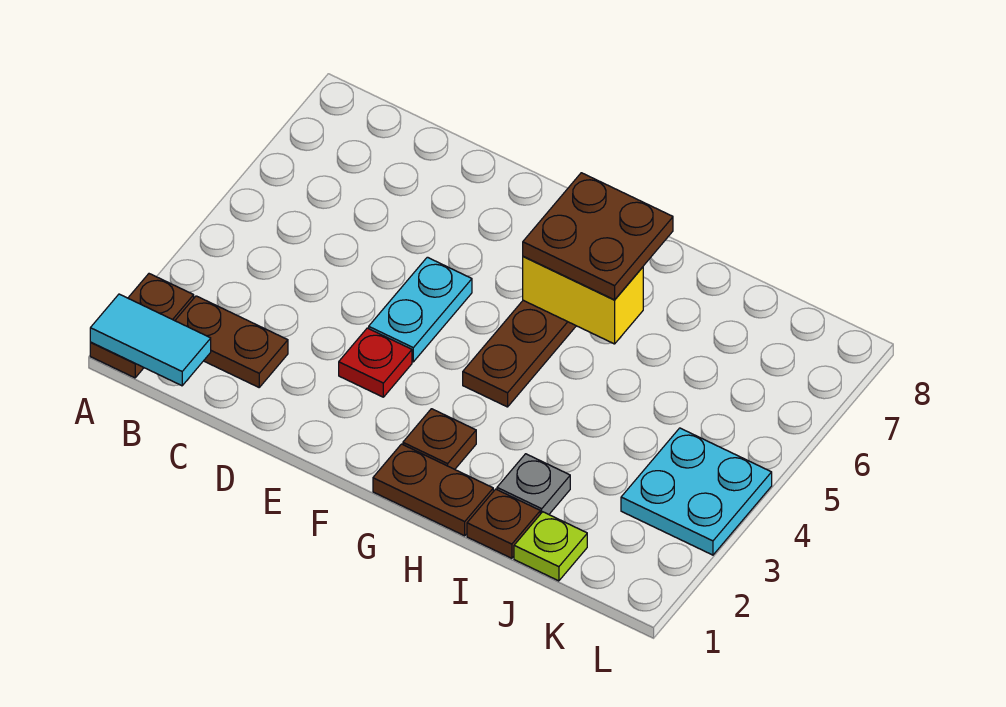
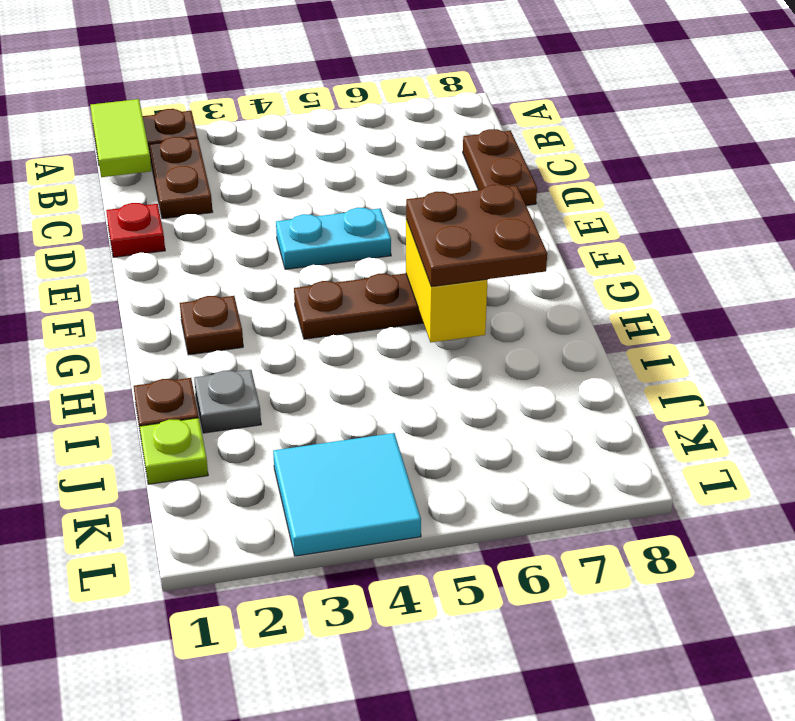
cyan tile A1:B1 level 2 -> lime tile A1:B1 level 2
red plate E3 level 1 -> red plate D1 level 1
brown plate G1:H1 level 1 -> brown plate C8:D8 level 1
cyan plate K3:L4 level 1 -> cyan tile K3:L4 level 1

